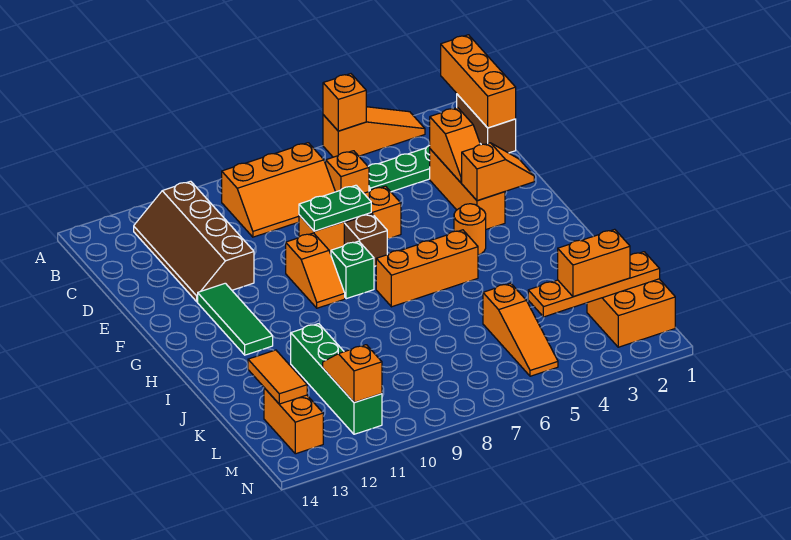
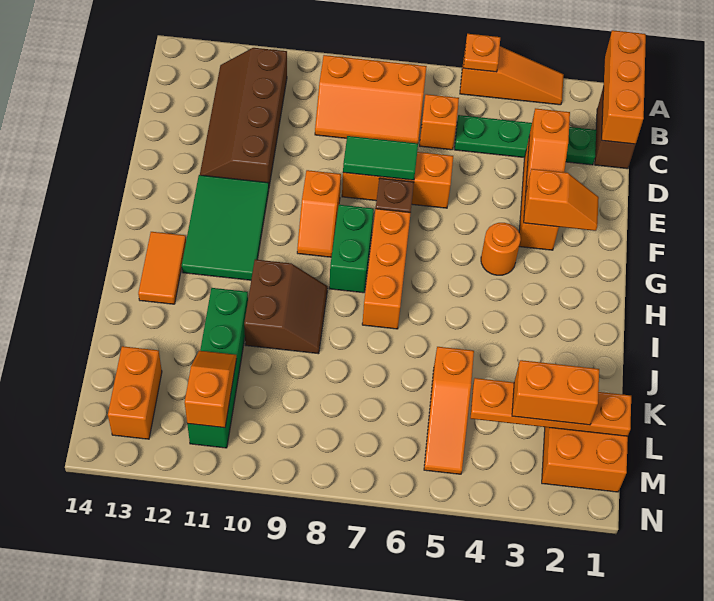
orange brick A5 level 2 -> orange plate A5 level 2
green plate E7:E8 level 2 -> green tile E7:E8 level 2
green tile F12:H12 level 1 -> green tile F11:H12 level 1
green brick G8 level 1 -> green brick G8:H8 level 1
orange brick H5:H7 level 1 -> orange brick G7:I7 level 1
none -> brown slope I9:J10 level 1 top 10
orange tile K13:L13 level 2 -> orange tile H13:I13 level 1

